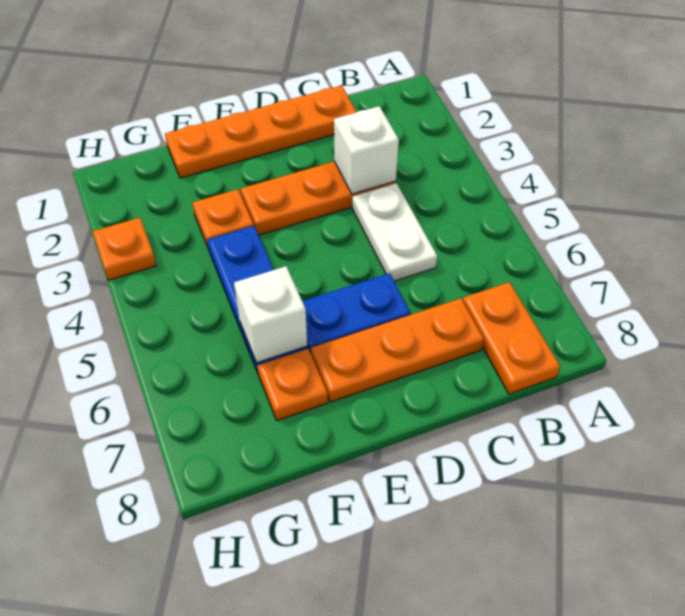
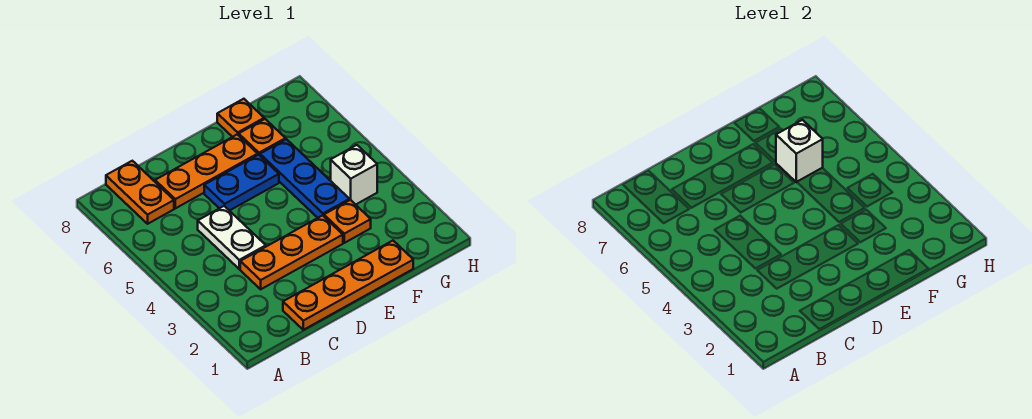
white brick C3 level 2 -> white brick G4 level 1
orange plate H3 level 1 -> orange plate F8 level 1

